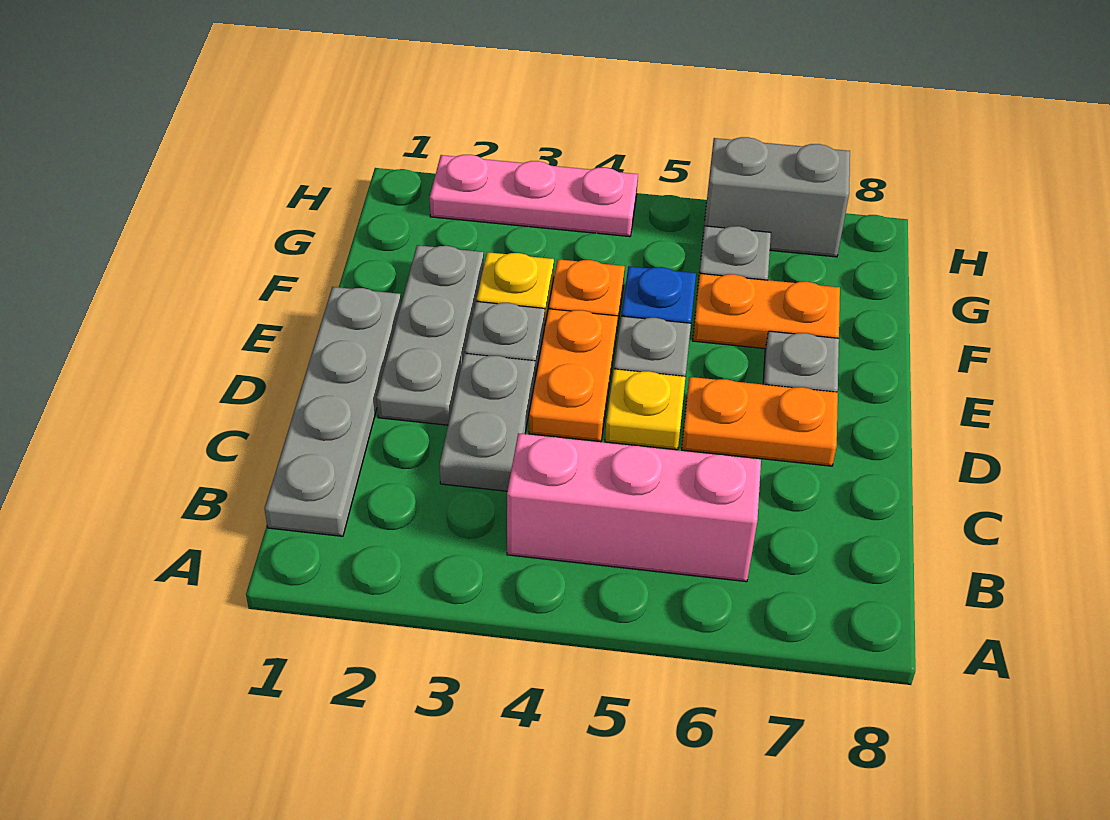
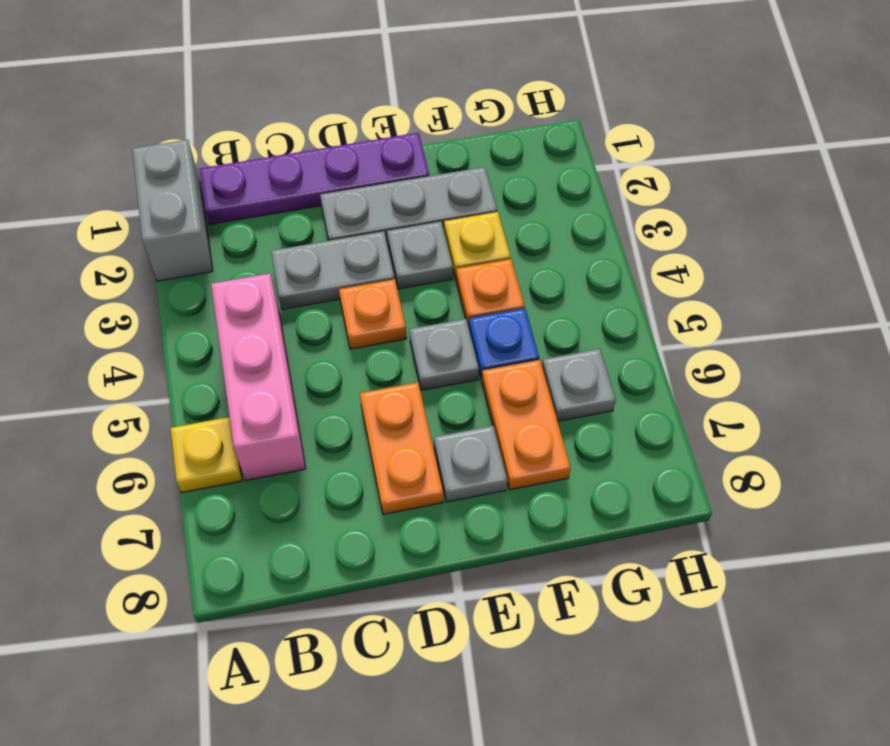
grey plate B1:E1 level 1 -> purple plate B1:E1 level 1
orange plate D4:E4 level 1 -> orange plate D4 level 1
yellow plate D5 level 1 -> yellow plate A6 level 1
pink plate H2:H4 level 1 -> none
grey brick H6:H7 level 1 -> grey brick A1:A2 level 1

